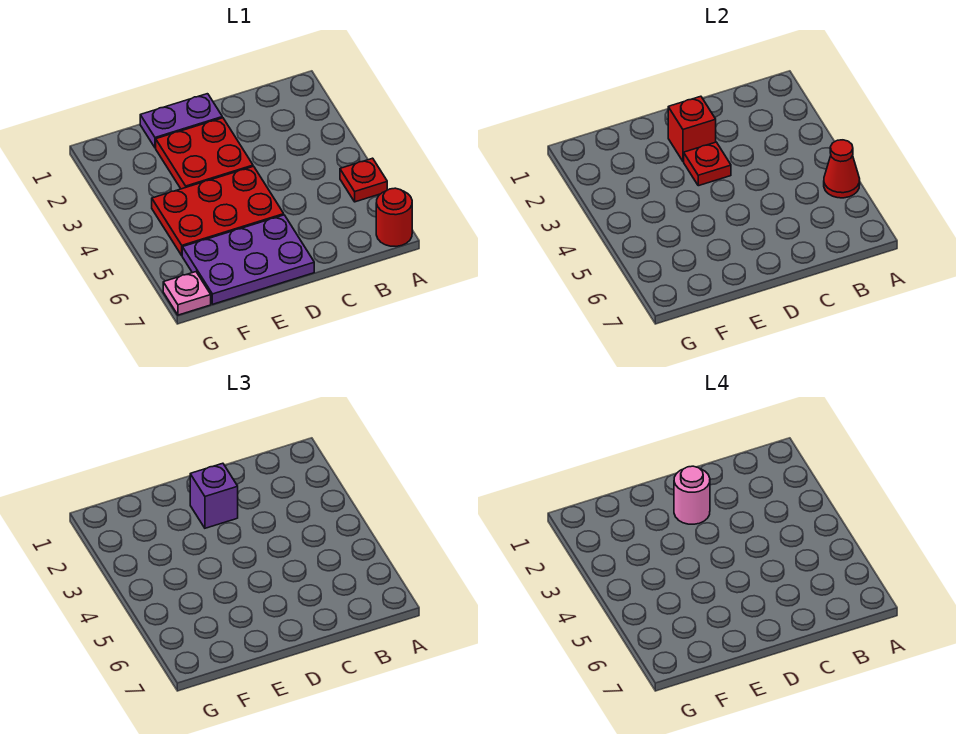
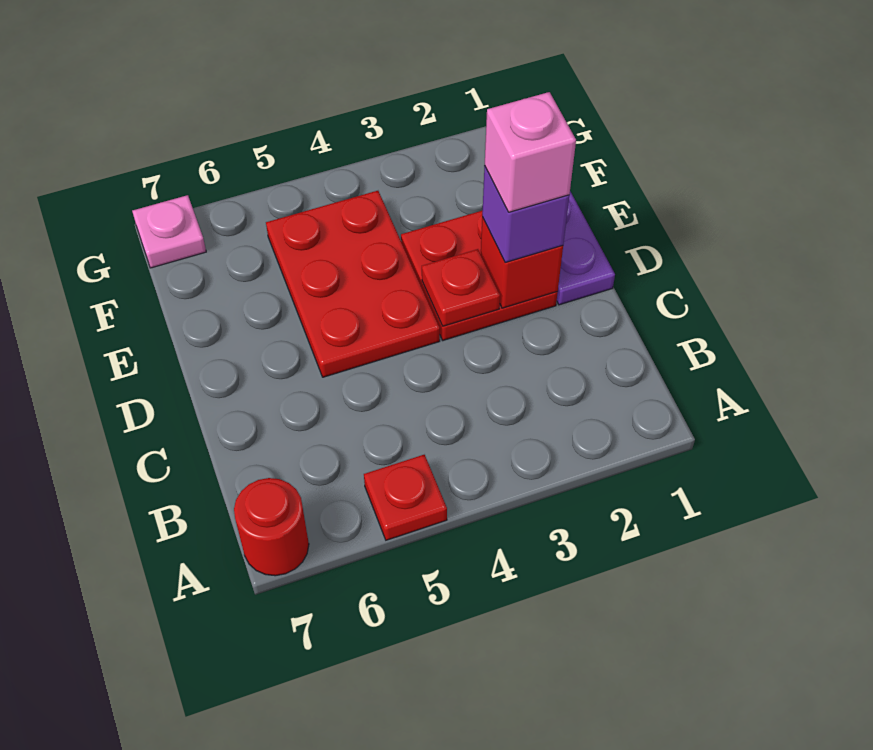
red cone A5 level 2 -> none
pink round brick D2 level 4 -> pink brick D2 level 4
purple plate D6:F7 level 1 -> none

